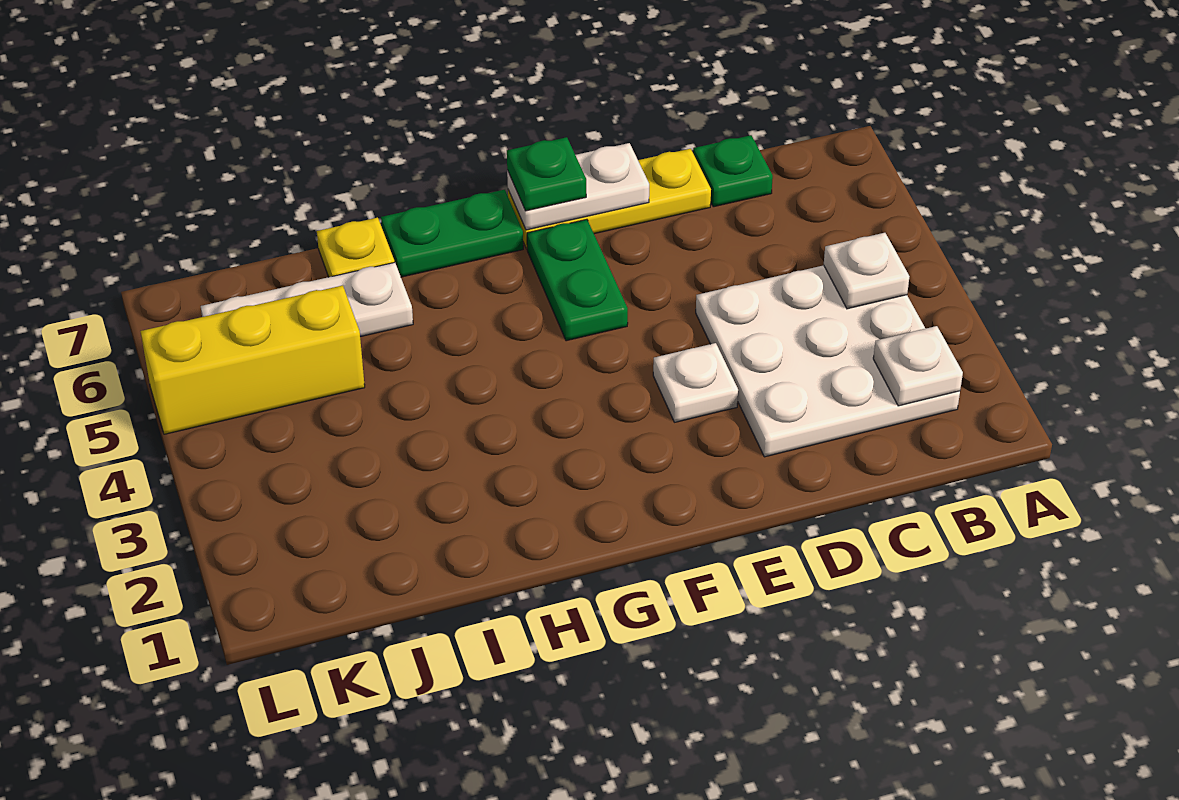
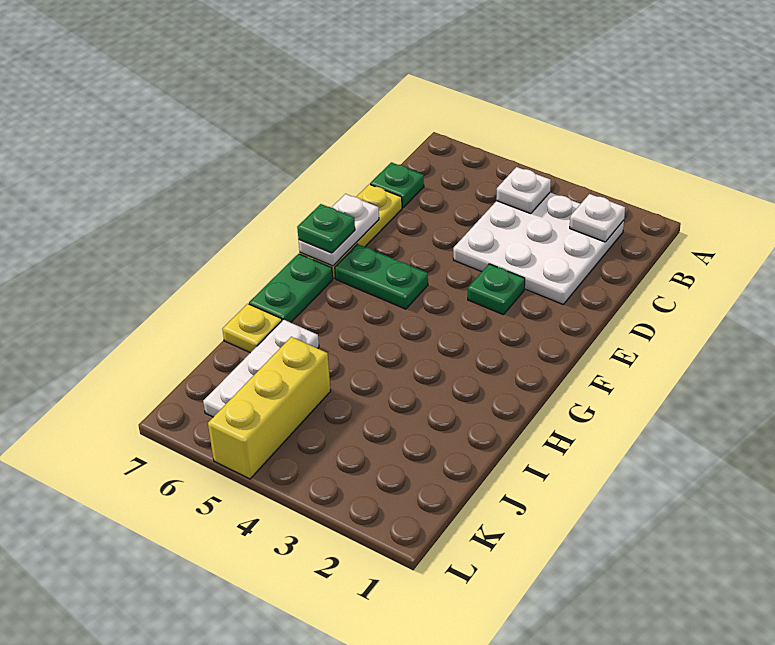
white plate E3 level 1 -> green plate E3 level 1

